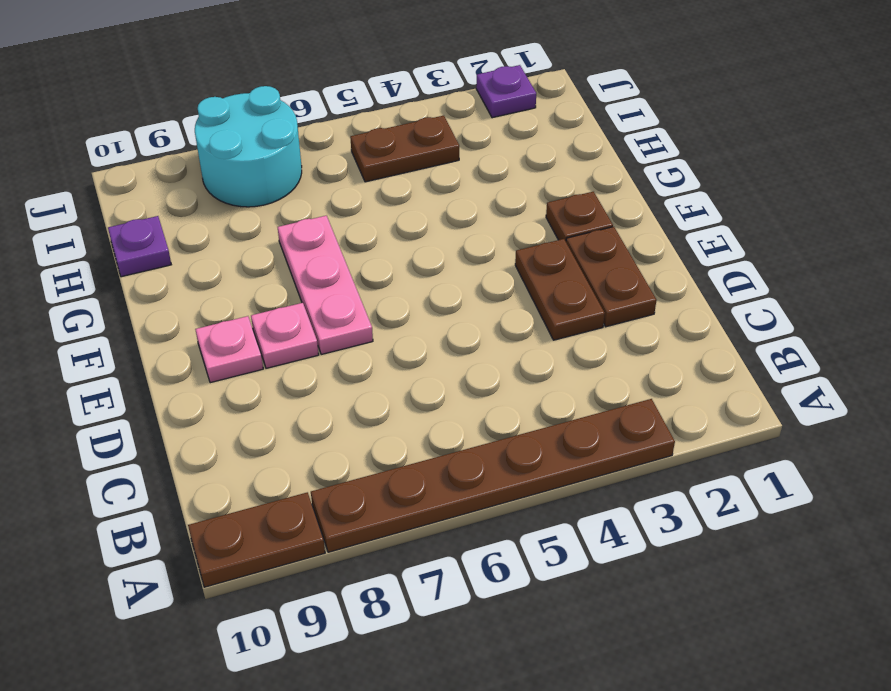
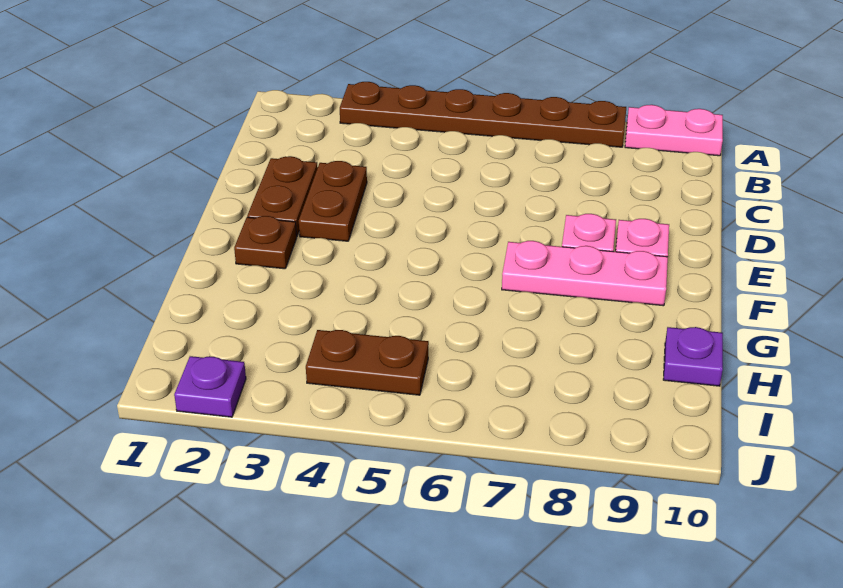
brown plate A9:A10 level 1 -> pink plate A9:A10 level 1
pink plate E7:G7 level 1 -> pink plate F7:F9 level 1
cyan round brick I7:J8 level 1 -> none

